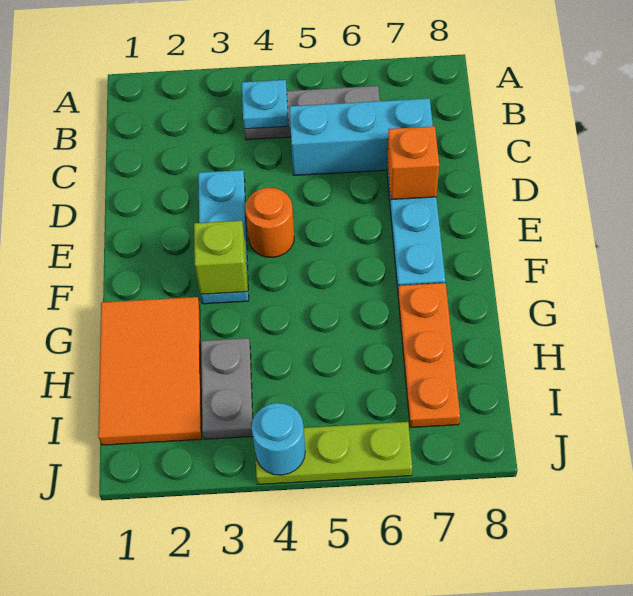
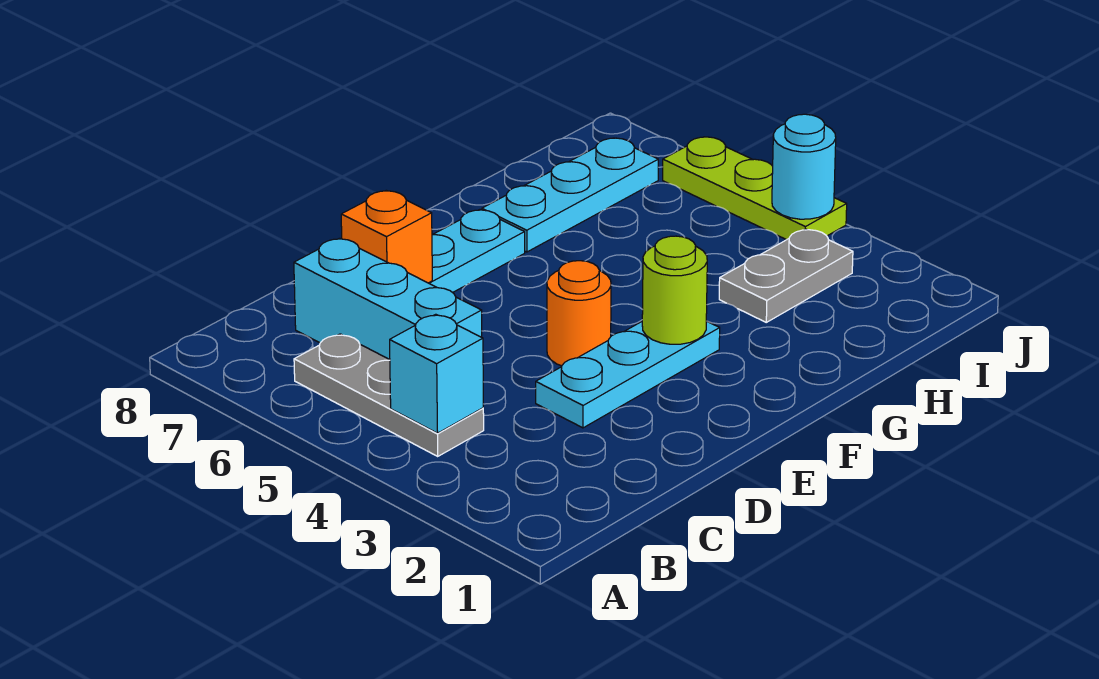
cyan plate B4 level 2 -> cyan brick B4 level 2
lime brick F3 level 2 -> lime round brick F3 level 2
orange tile G1:I2 level 1 -> none
orange plate G7:I7 level 1 -> cyan plate G7:I7 level 1

